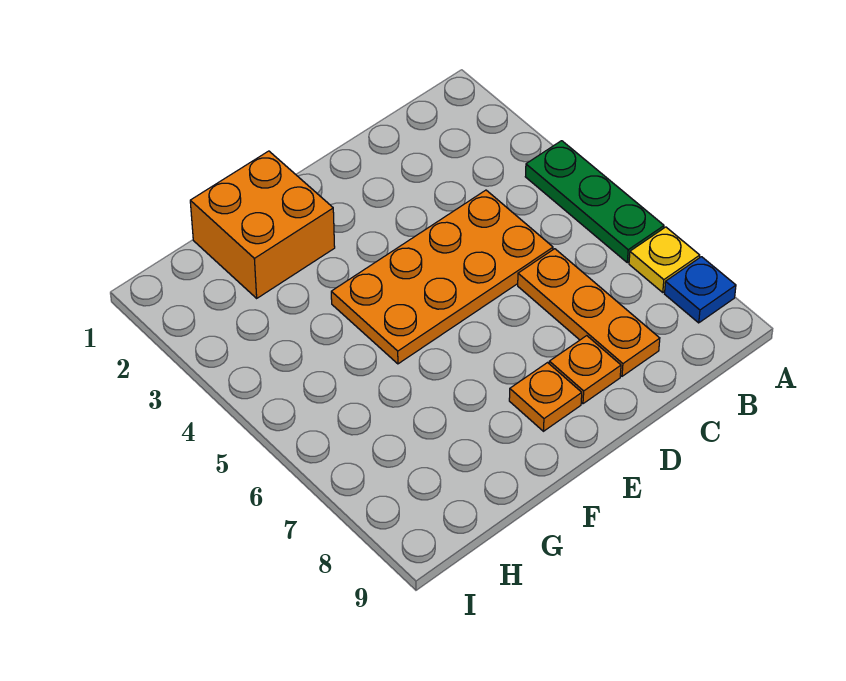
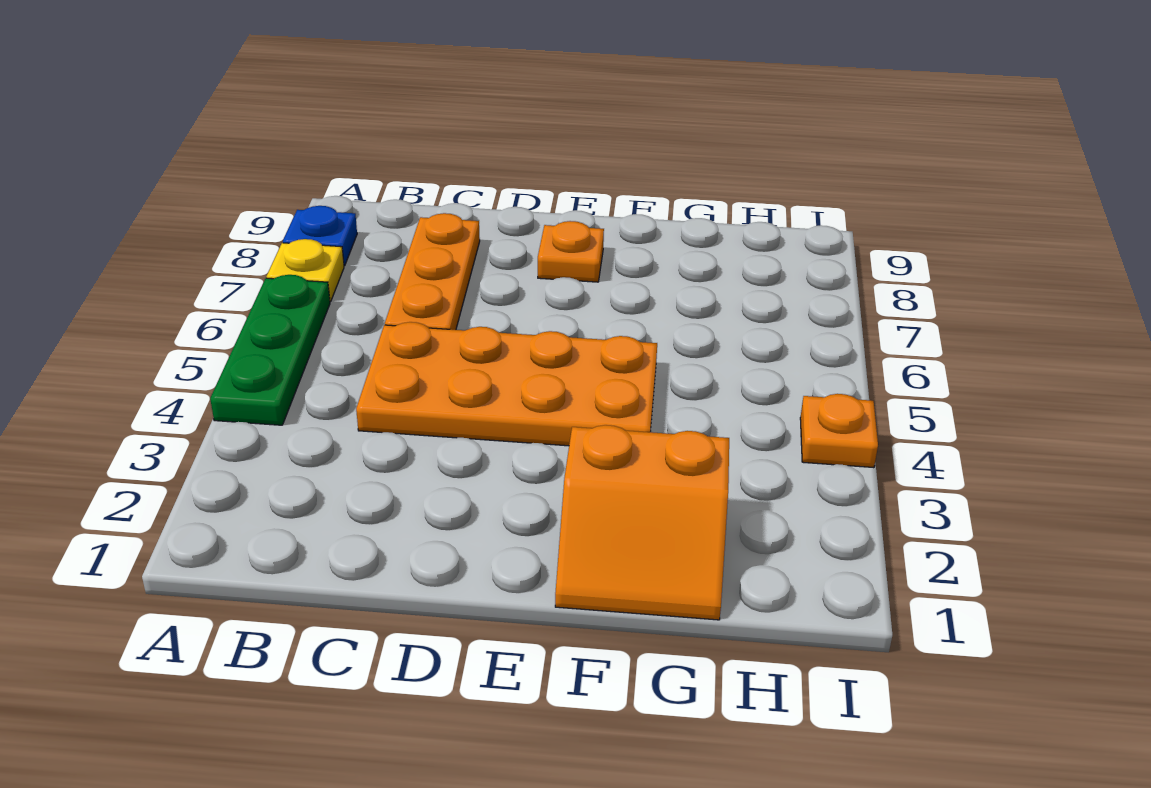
orange plate D8 level 1 -> orange plate I4 level 1
orange brick F1:G2 level 1 -> orange slope F1:G2 level 1 top 2

